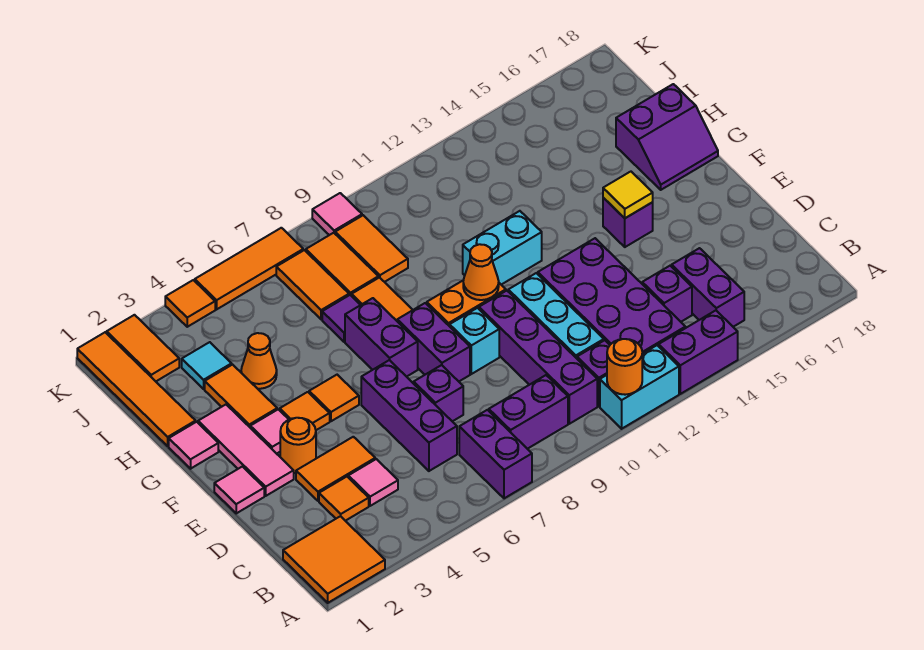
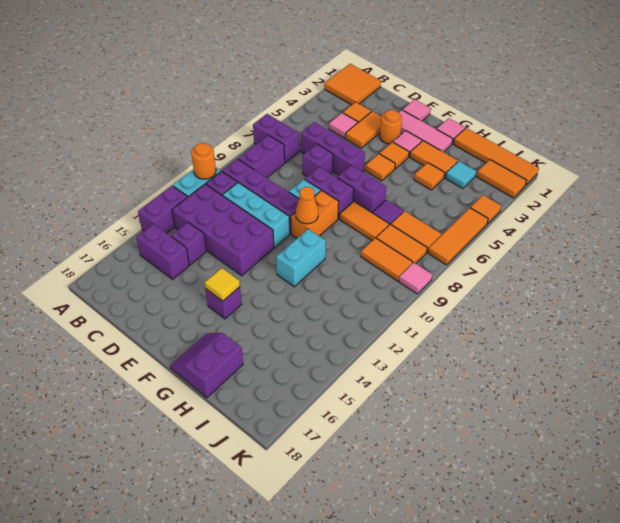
orange cone H4 level 1 -> orange tile H4 level 1

